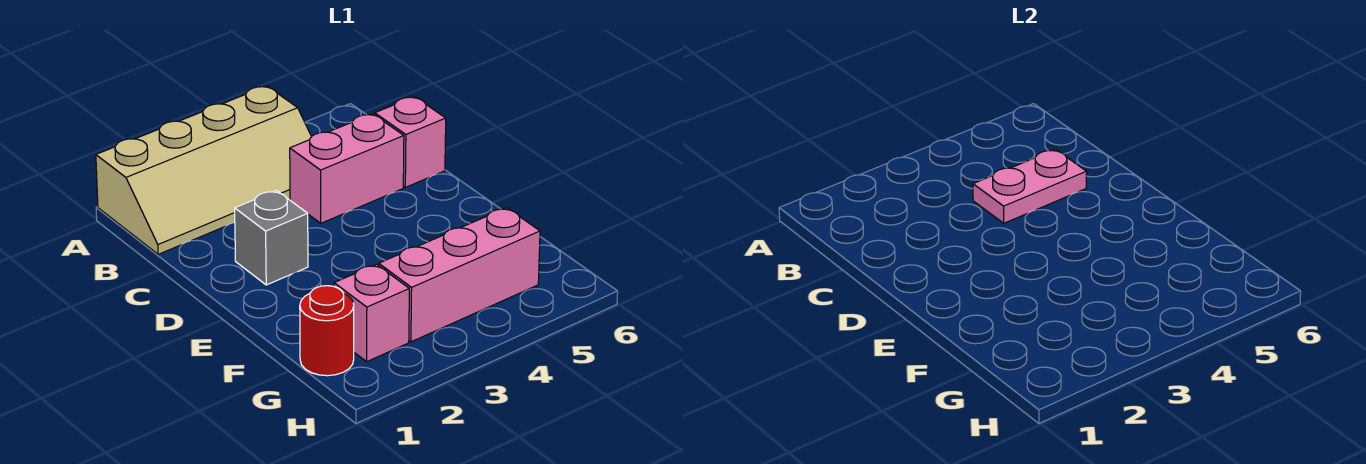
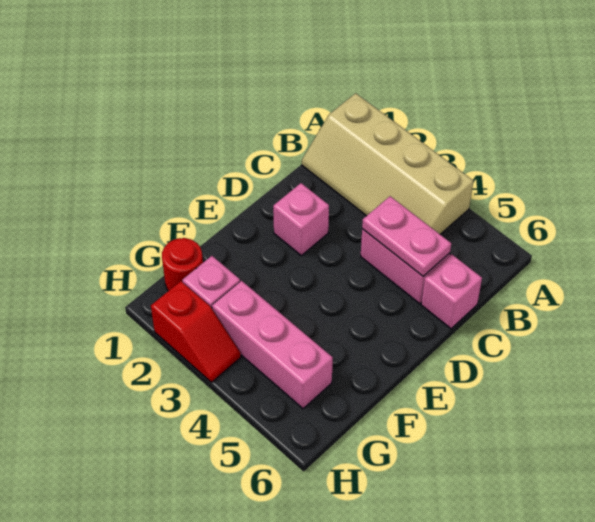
grey brick D2 level 1 -> pink brick D2 level 1
none -> red slope H2:H3 level 1 top 2

